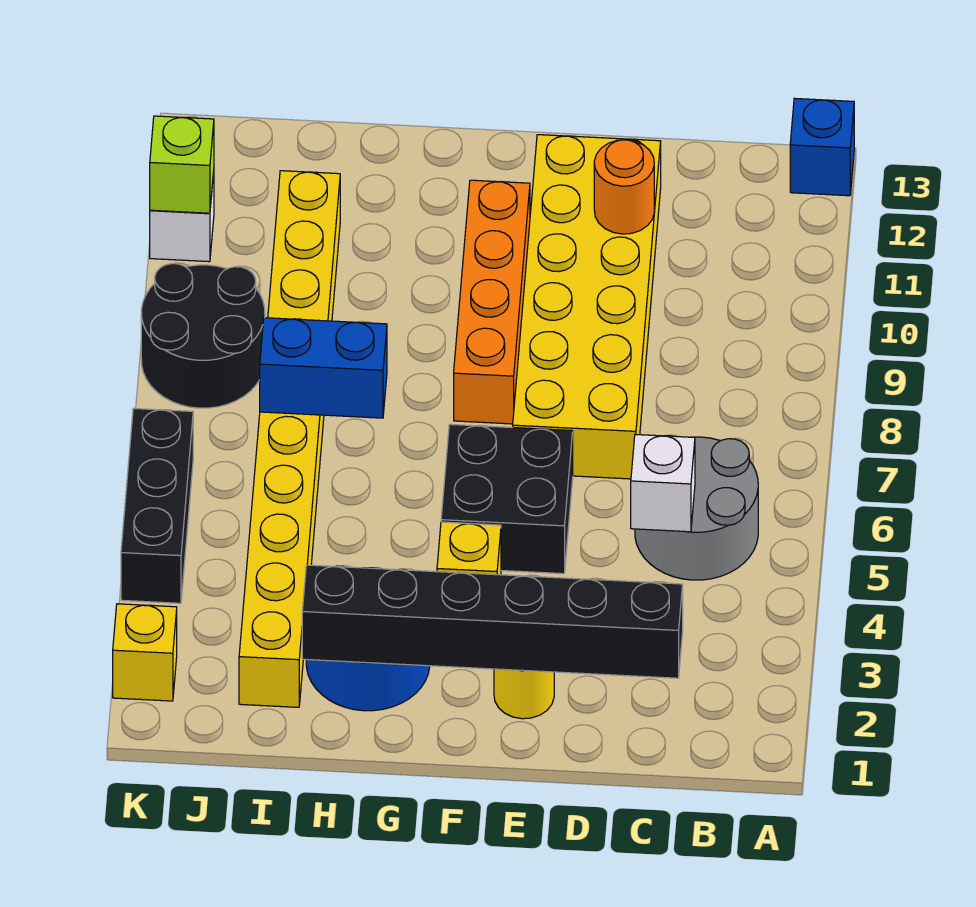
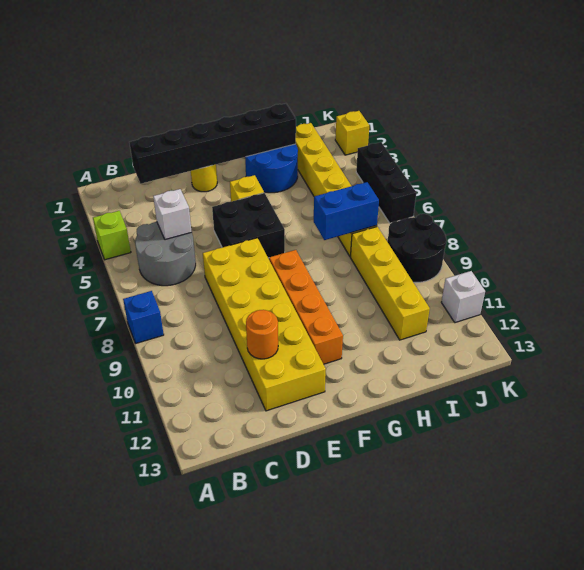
blue brick A13 level 1 -> blue brick A8 level 1
lime brick K11 level 2 -> lime brick A4 level 1

